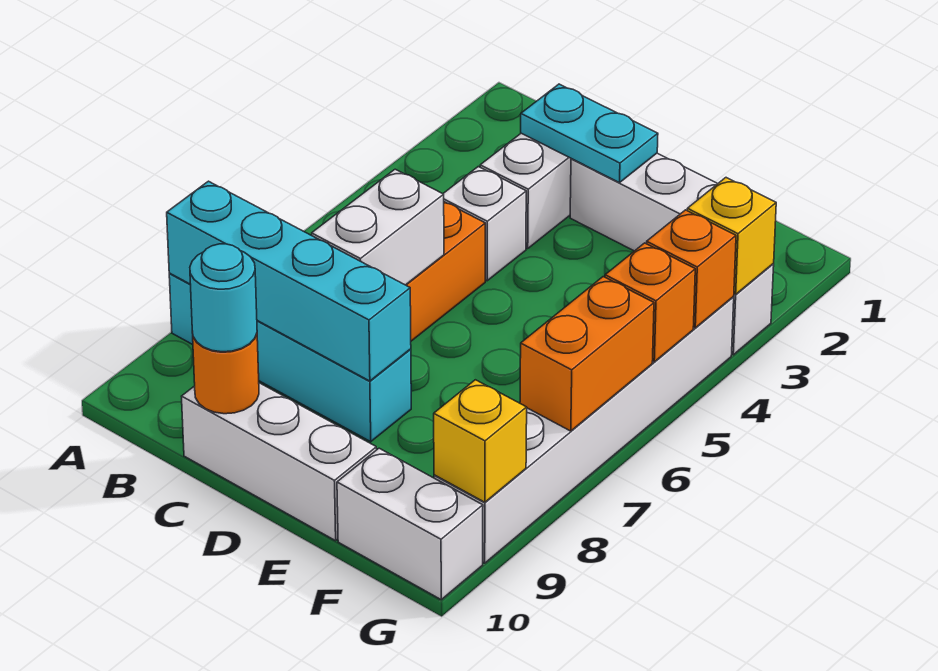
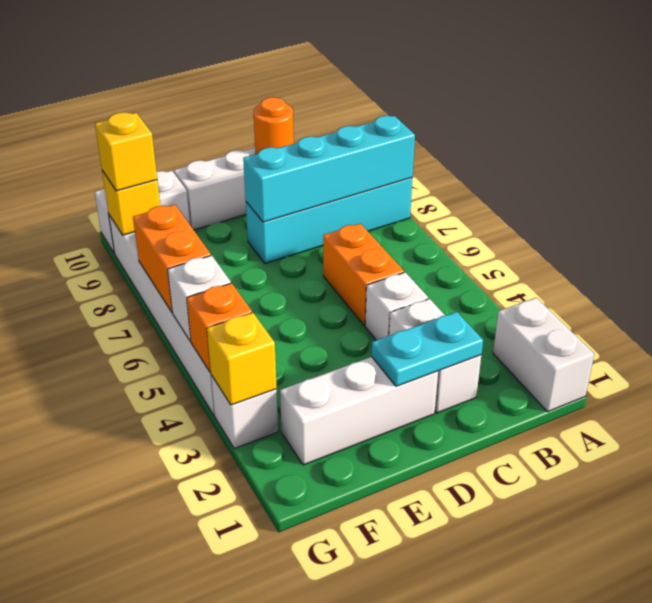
white brick C6:C7 level 2 -> white brick A1:A2 level 1
cyan round brick C10 level 3 -> none
orange brick G5 level 2 -> white brick G5 level 2
none -> yellow brick G9 level 3

